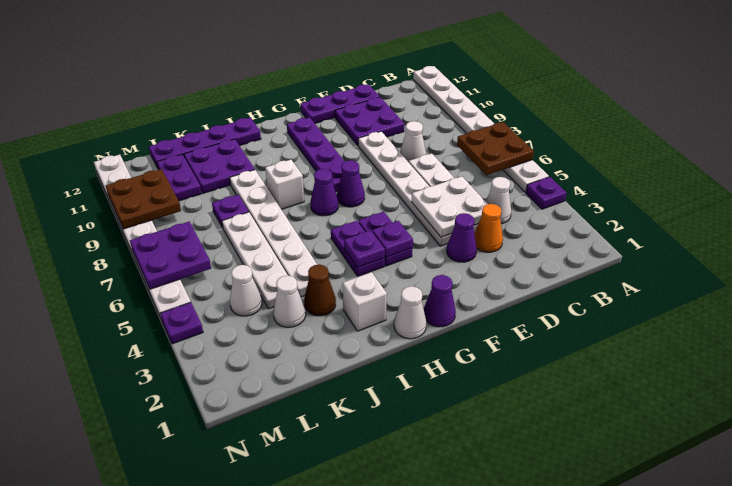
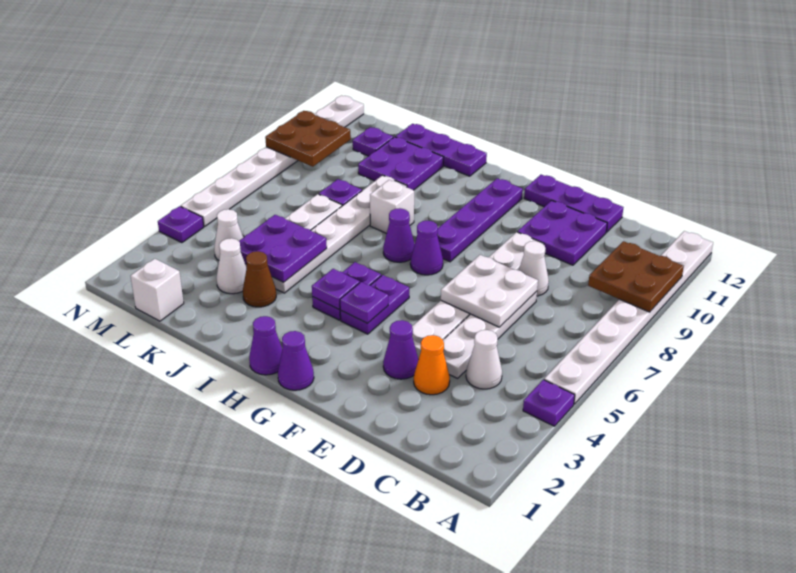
brown plate A6:B7 level 2 -> brown plate A9:B10 level 2
white plate D4:E5 level 2 -> white plate D6:E7 level 2
white cone H1 level 1 -> purple cone H1 level 1
white brick I2 level 1 -> white brick L1 level 1
purple plate I12:L12 level 1 -> purple plate I12:K12 level 1
purple plate L10:L11 level 1 -> purple plate L11 level 1
purple plate M6:N7 level 2 -> purple plate J4:K5 level 2

